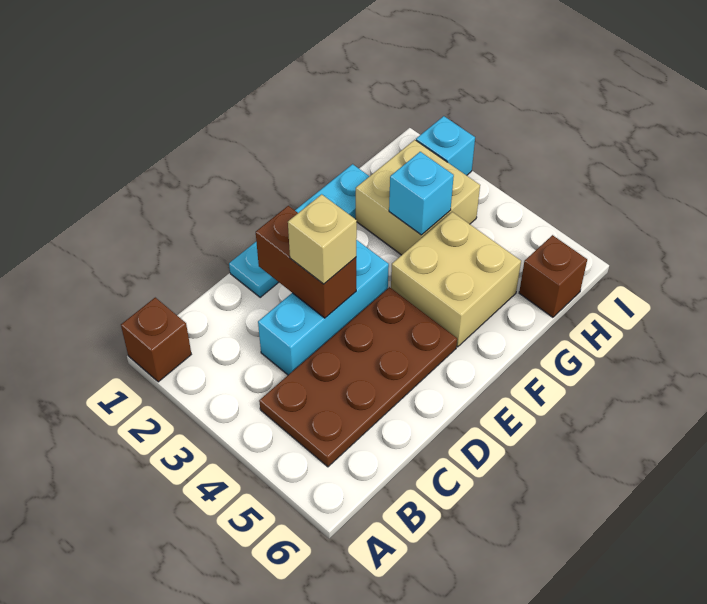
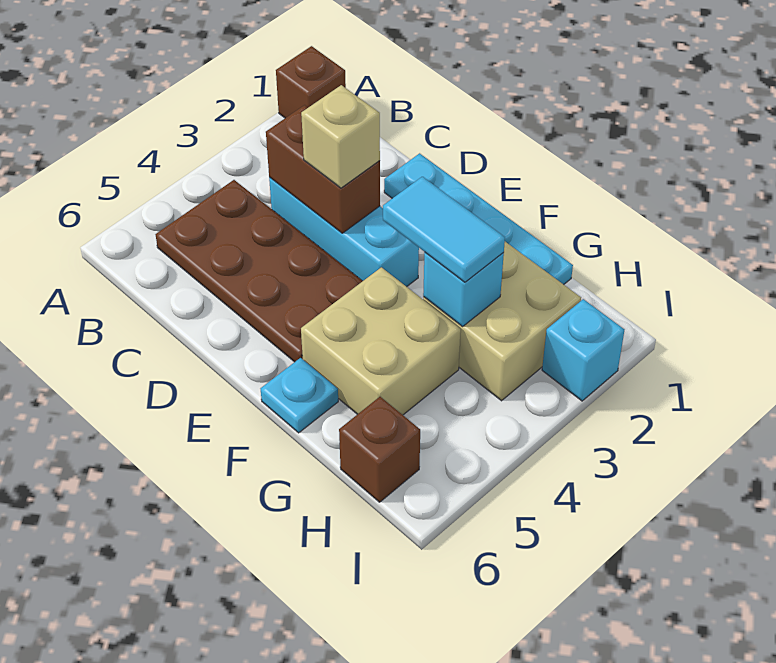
brown brick D2:D3 level 2 -> brown brick C3:D3 level 2
none -> cyan tile F3:G3 level 3
none -> cyan plate F6 level 1

